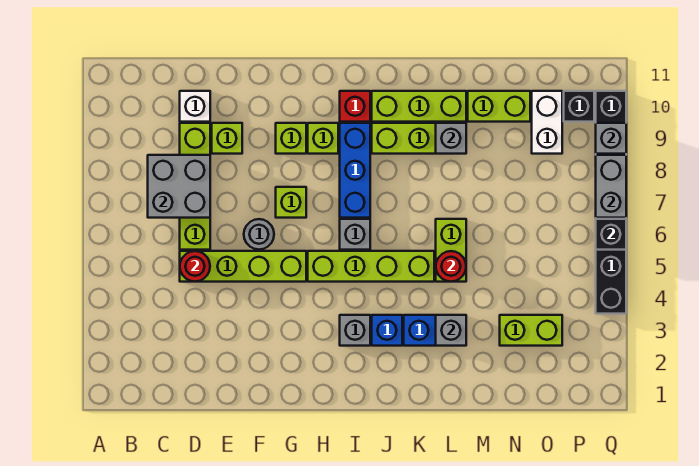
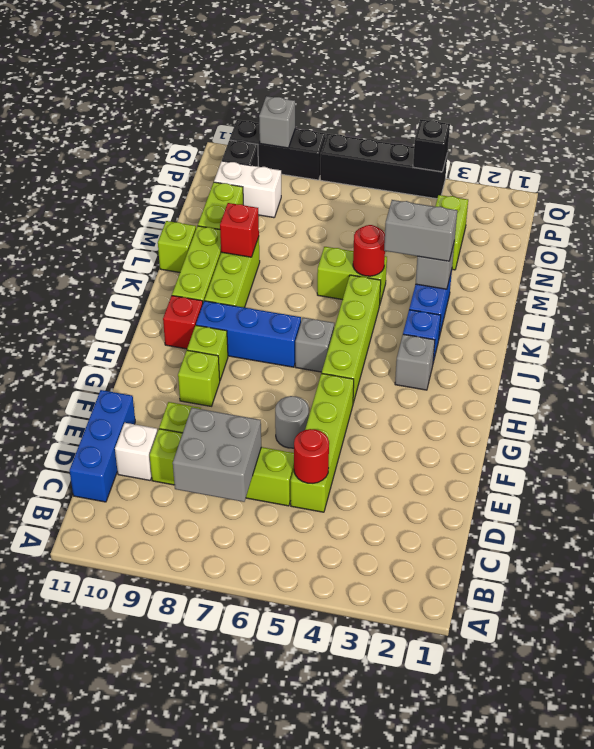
none -> blue brick C11:E11 level 1
lime brick G7 level 1 -> lime brick L11 level 1
grey brick L9 level 2 -> red brick L9 level 2
black brick Q6 level 2 -> black brick Q4 level 2
grey brick Q7:Q8 level 2 -> grey brick L3:L4 level 3

